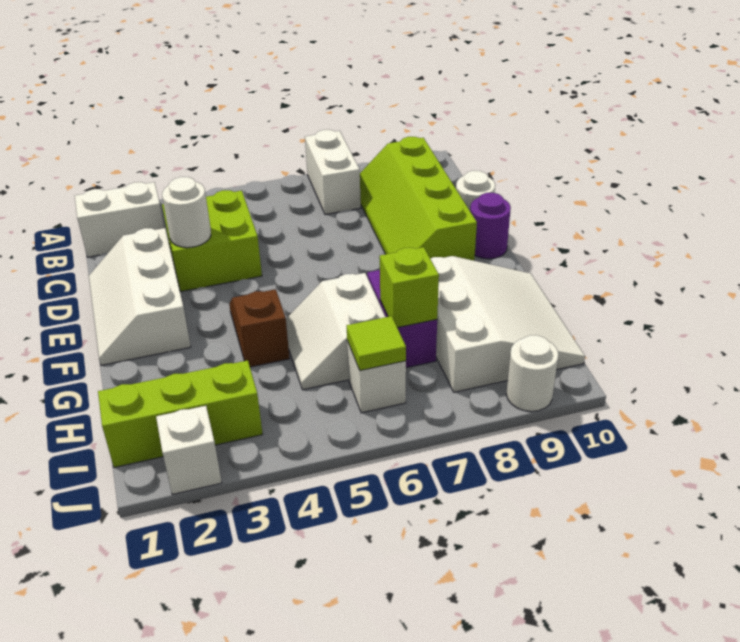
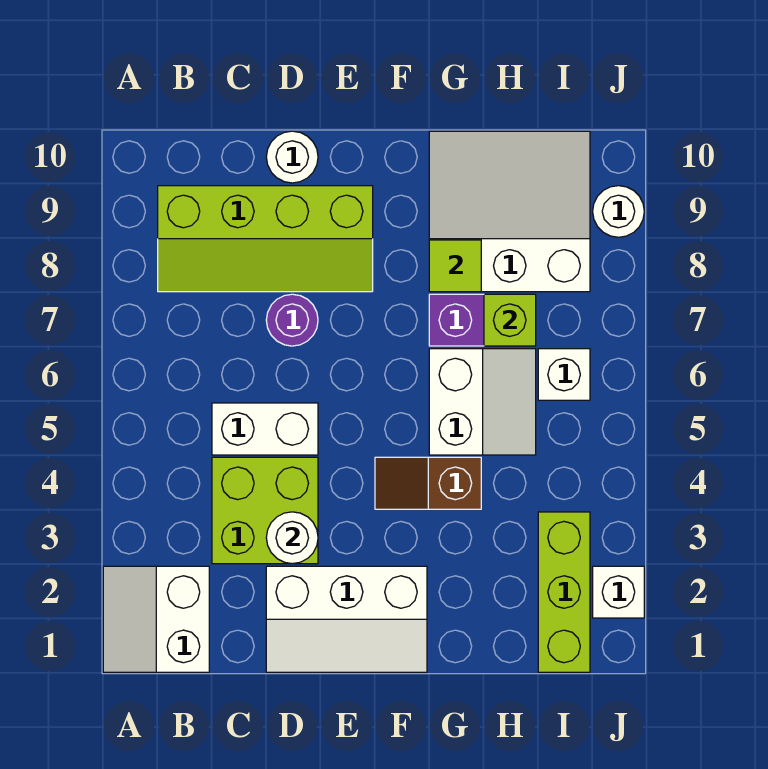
white brick A7:B7 level 1 -> white brick C5:D5 level 1
purple round brick E10 level 1 -> purple round brick D7 level 1
white slope G5:H6 level 1 top 6 -> white slope G5:H6 level 1 top G
lime tile I6 level 2 -> lime tile G8 level 2

